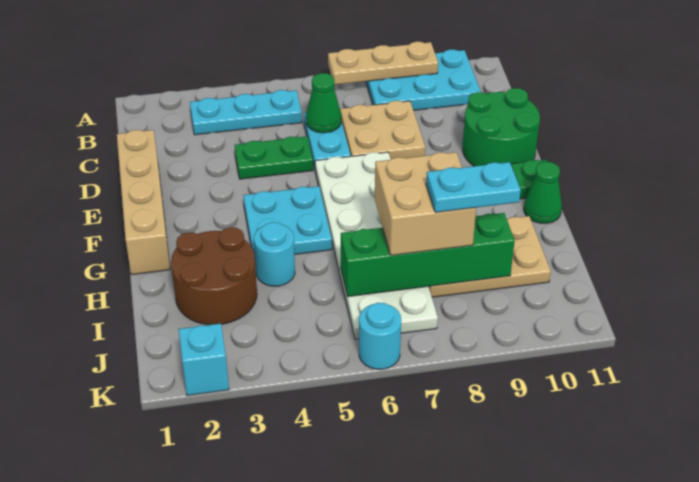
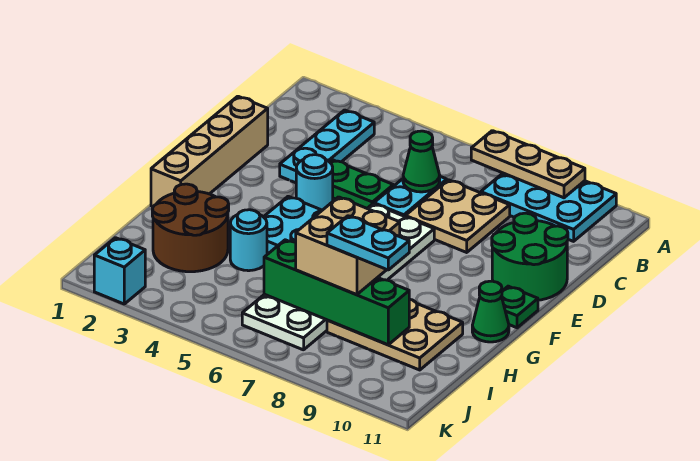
cyan plate B3:B5 level 1 -> cyan plate B3:D3 level 1
cyan round brick K6 level 1 -> cyan round brick E4 level 1

